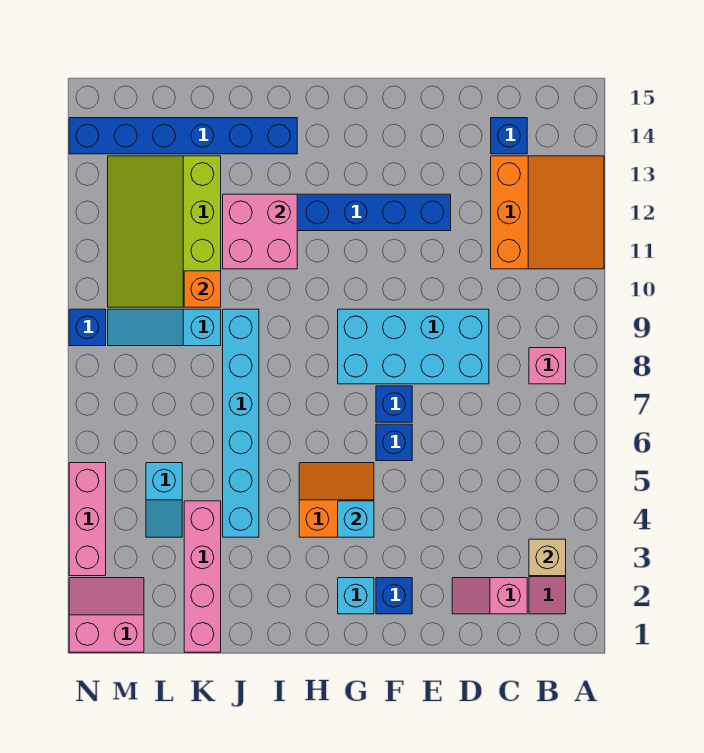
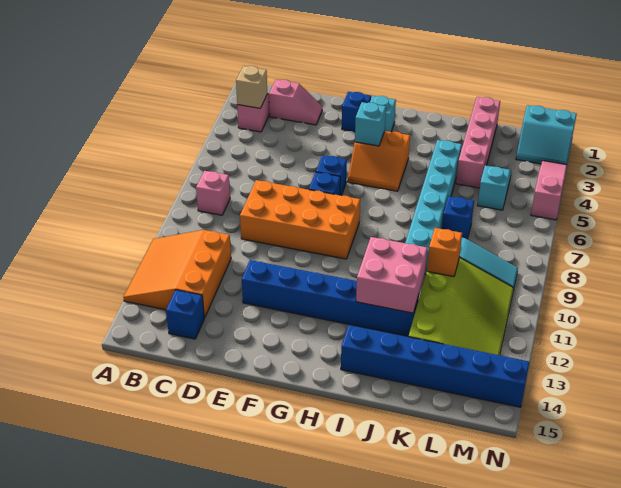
cyan brick D8:G9 level 1 -> orange brick D8:G9 level 1
pink slope M1:N2 level 1 top 1 -> cyan slope M1:N2 level 1 top 1
pink brick N3:N5 level 1 -> pink slope N3:N5 level 1 top 5
blue brick N9 level 1 -> blue brick K7 level 1

